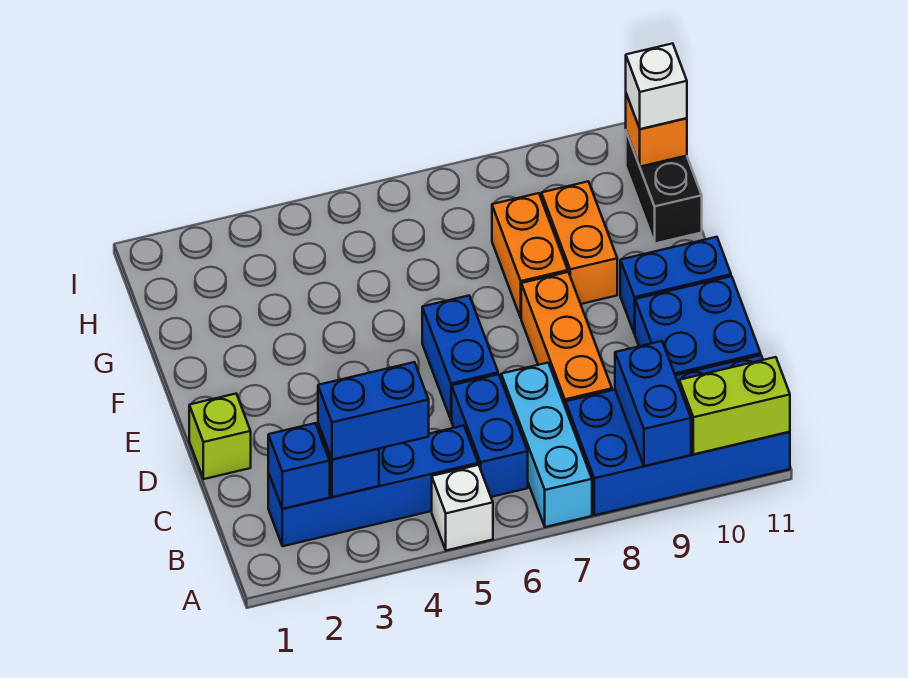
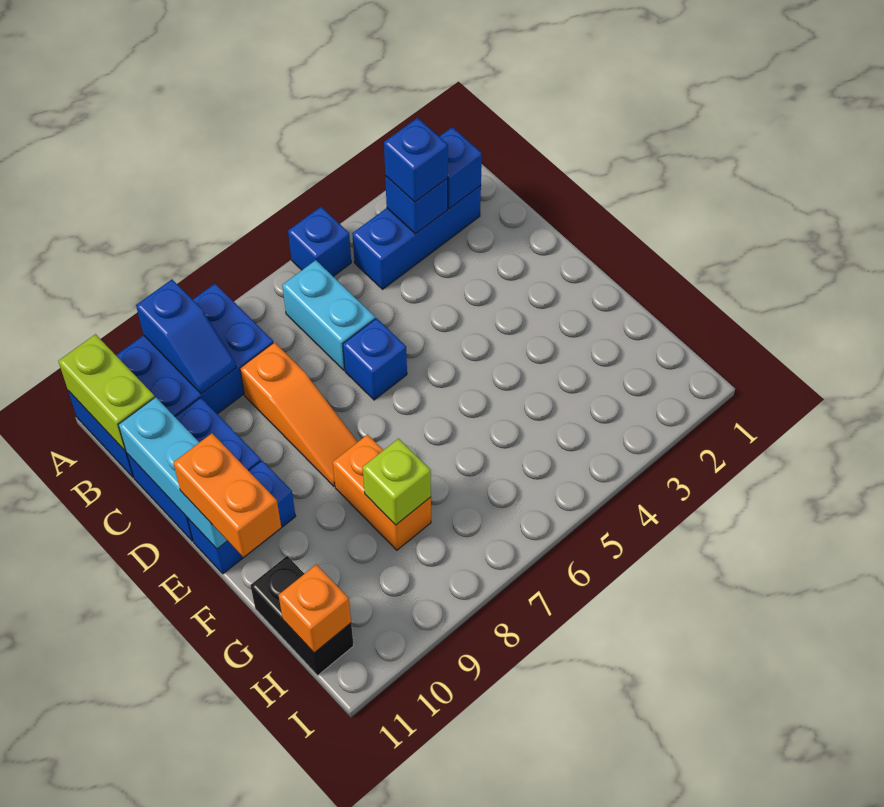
white brick A5 level 1 -> blue brick A5 level 1
cyan brick A7:C7 level 1 -> cyan brick C11:E11 level 2
blue brick A9:B9 level 2 -> blue slope A9:B9 level 2 top A
lime brick A10:A11 level 2 -> lime brick A11:B11 level 2
blue brick B2:B5 level 1 -> blue brick B2:B4 level 1
blue brick B3:B4 level 3 -> blue brick B3 level 3
blue brick B6:C6 level 1 -> cyan brick B6:C6 level 1
orange brick C8:E8 level 1 -> orange slope C8:E8 level 1 top C
lime brick D1 level 1 -> lime brick G8 level 2
blue brick D6:E6 level 1 -> blue brick D6 level 1
orange brick F9:G9 level 1 -> orange brick E11:F11 level 3
white brick H11 level 3 -> none

